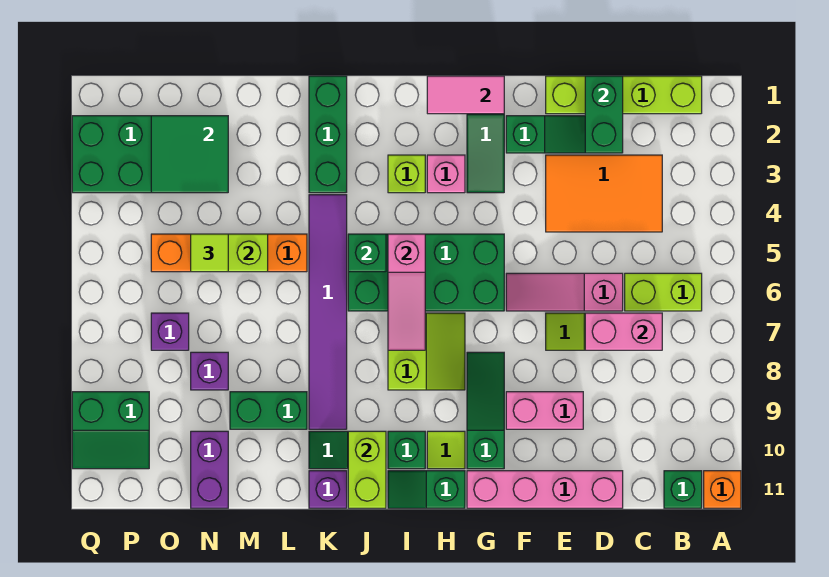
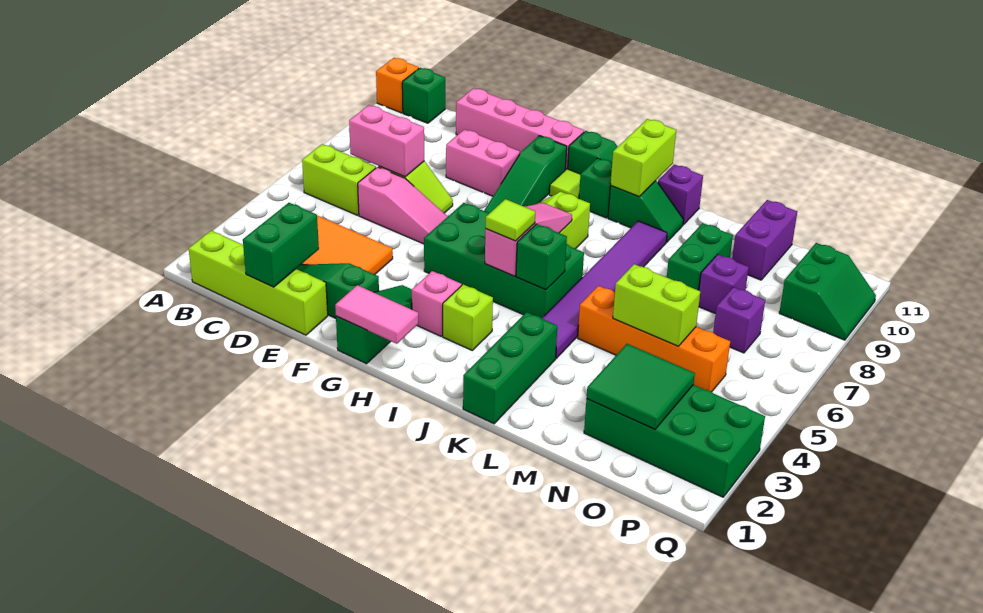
green brick L9:M9 level 1 -> green brick M8:M9 level 1
lime tile N5 level 3 -> lime tile I5 level 3
green slope P9:Q10 level 1 top 9 -> green slope P9:Q10 level 1 top P

